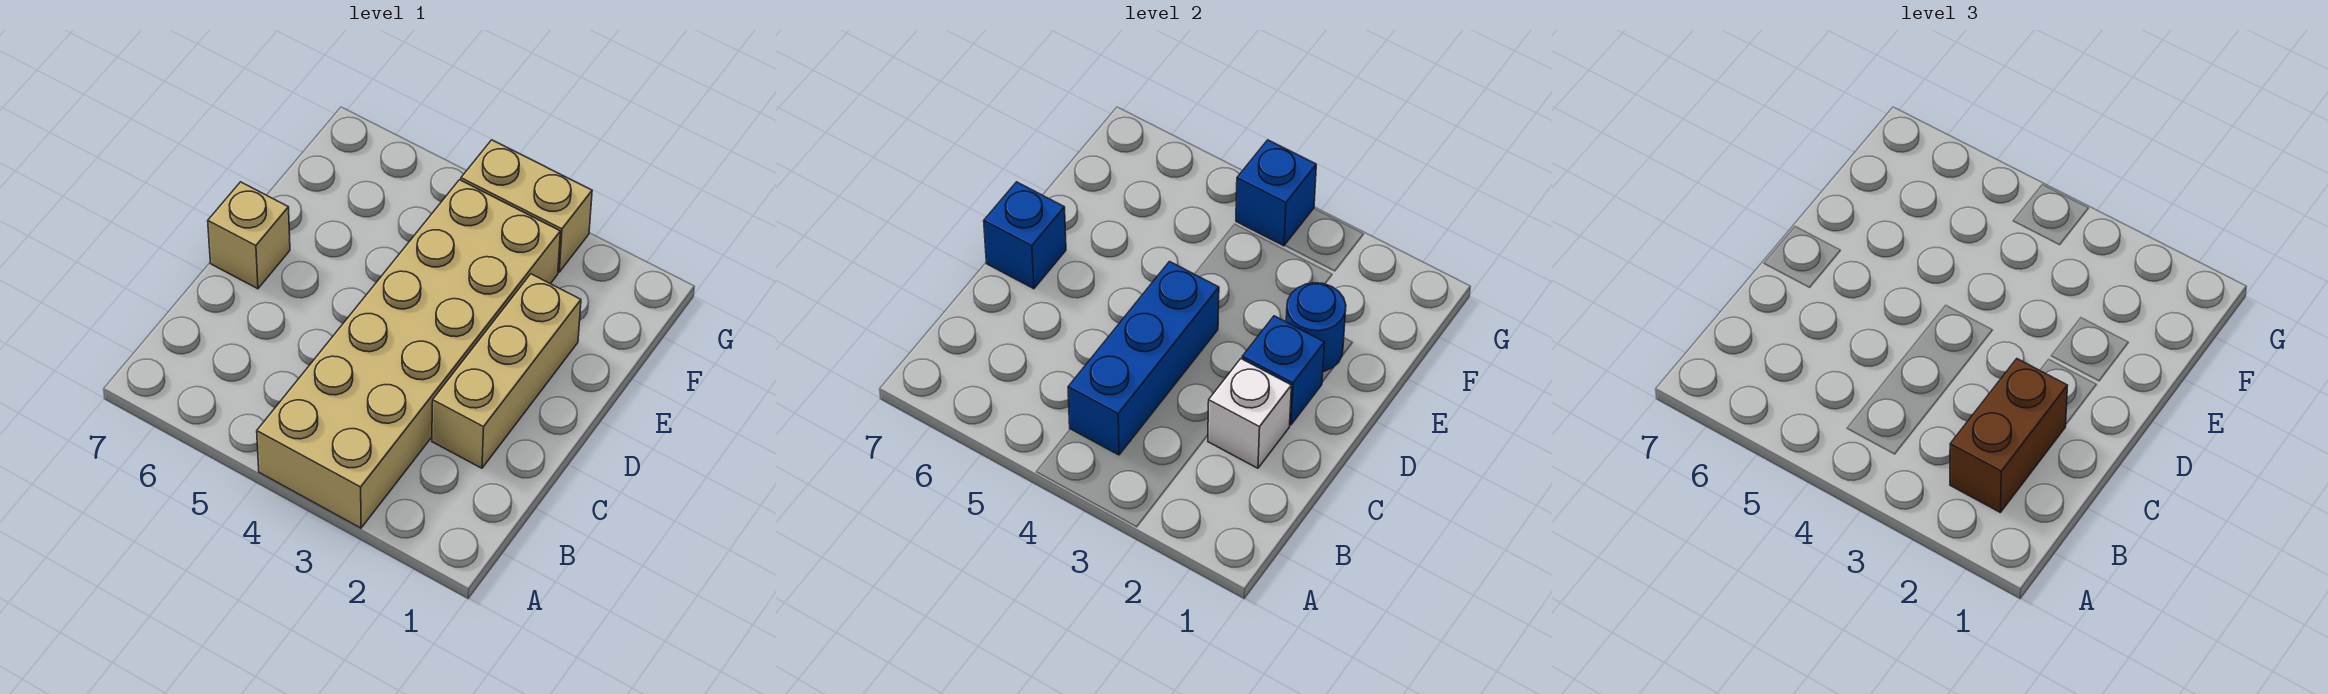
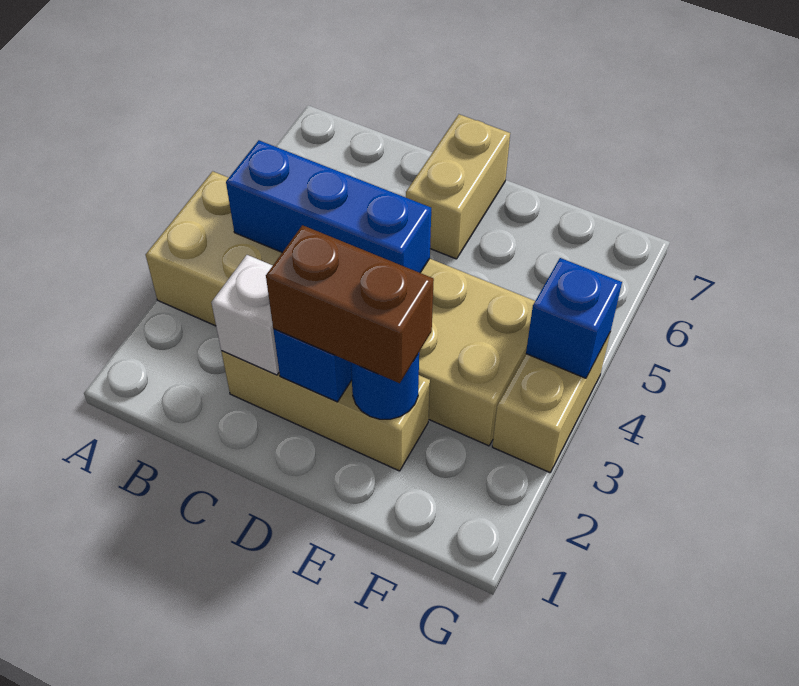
brown brick B2:C2 level 3 -> brown brick D2:E2 level 3
tan brick D7 level 1 -> tan brick D6:D7 level 1
blue brick D7 level 2 -> none

